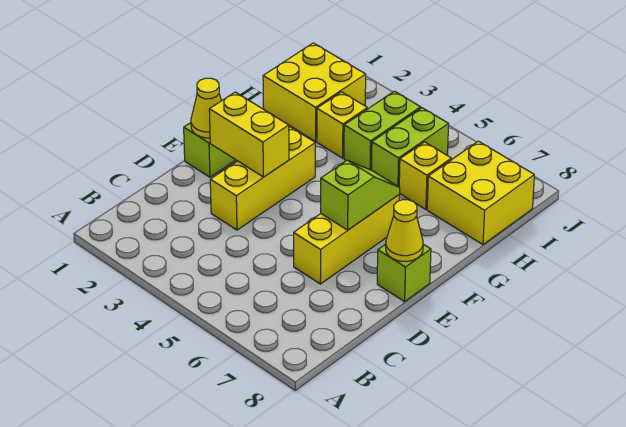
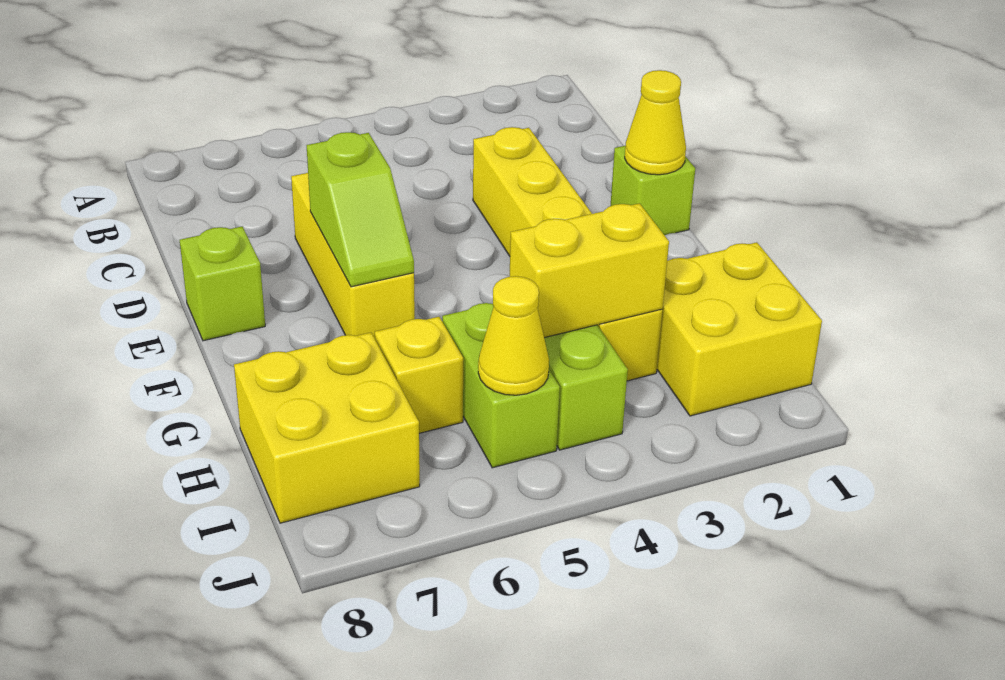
yellow brick E2:E3 level 2 -> yellow brick H3:H4 level 2
yellow cone E8 level 2 -> yellow cone I5 level 2

